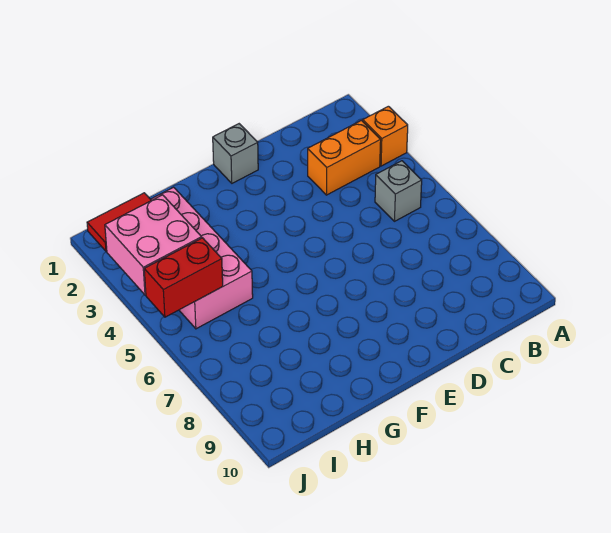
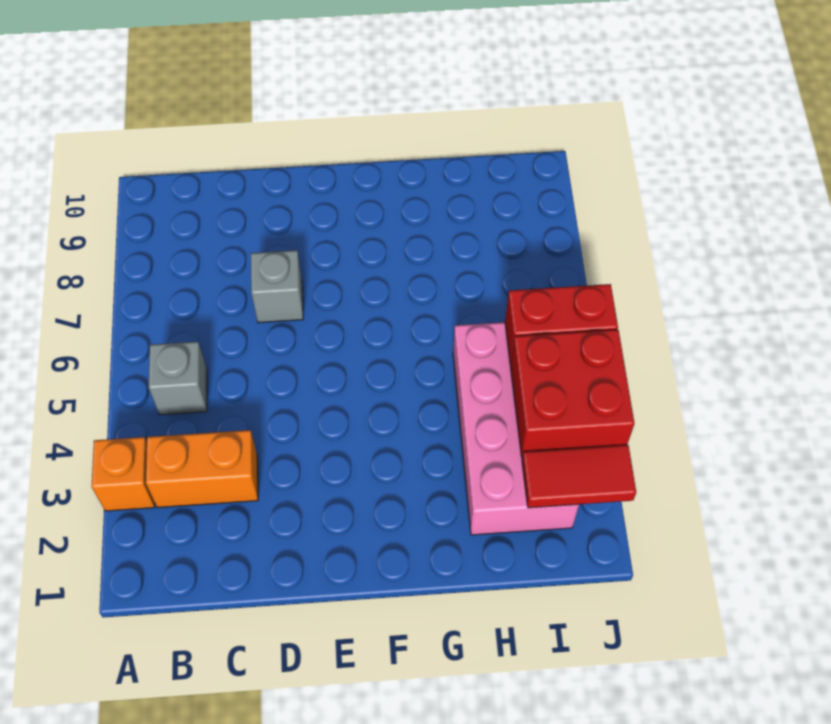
grey brick E1 level 1 -> grey brick D7 level 1
pink brick I3:J4 level 2 -> red brick I3:J4 level 2

